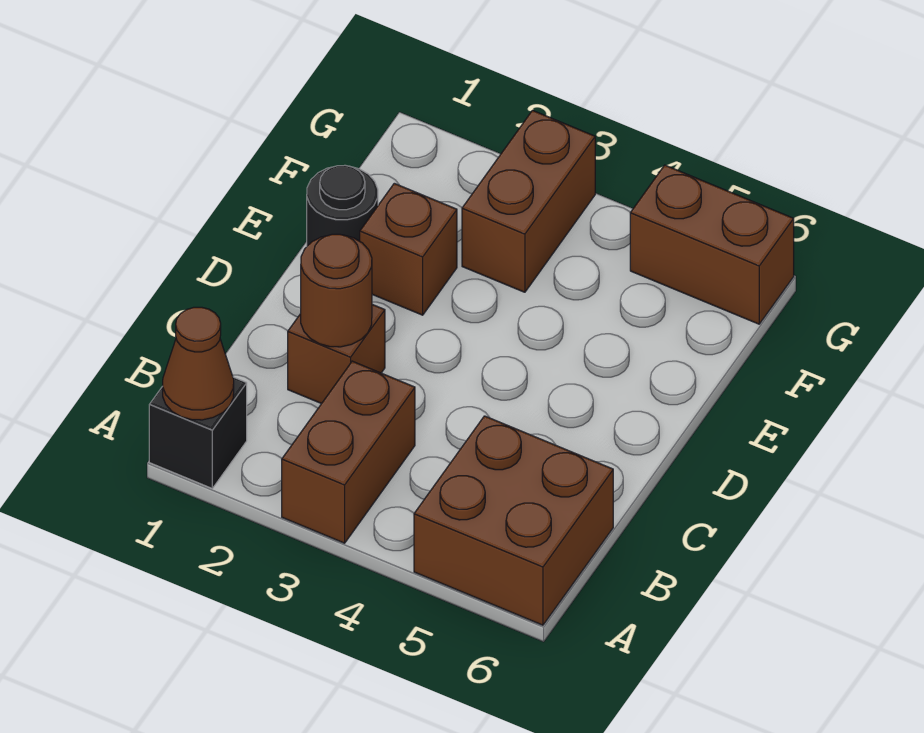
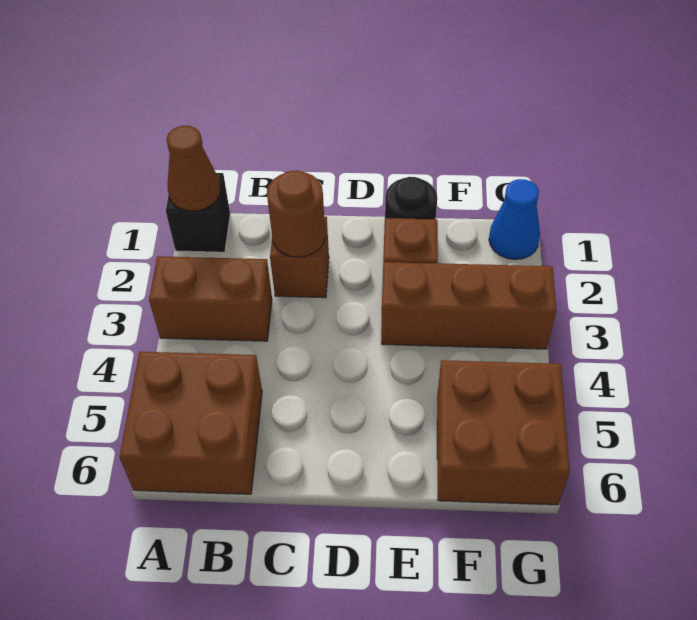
brown brick F3:G3 level 1 -> brown brick E3:G3 level 1
none -> blue cone G1 level 1
brown brick G5:G6 level 1 -> brown brick F5:G6 level 1

